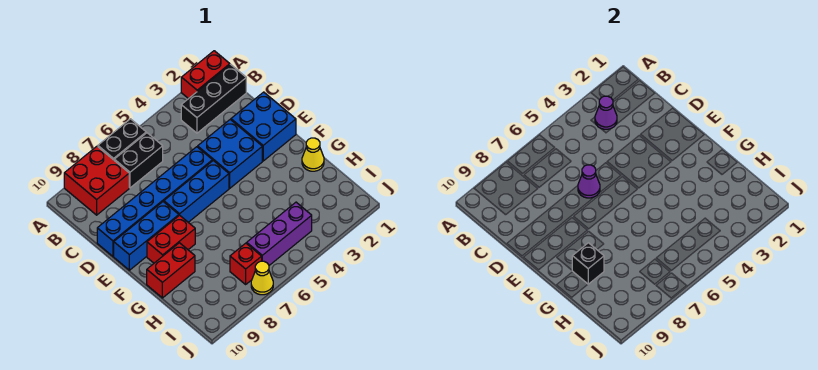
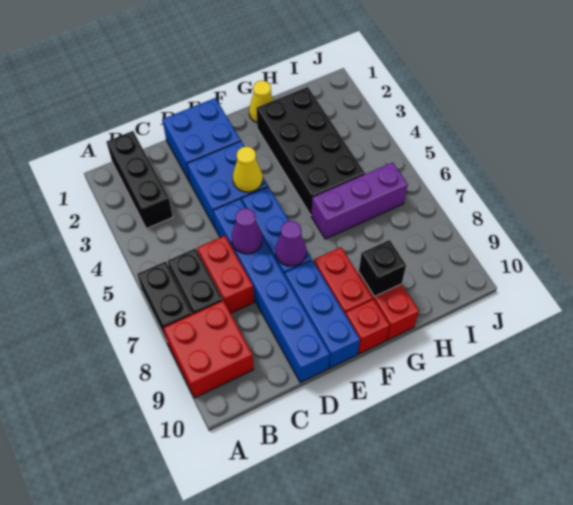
red brick A1:A2 level 1 -> red brick C6:C7 level 1
purple cone B3 level 2 -> purple cone E7 level 2
none -> black brick G2:H5 level 1
purple brick I4:I6 level 1 -> purple brick G6:I6 level 1
red brick I7 level 1 -> red brick F10 level 1
yellow cone J7 level 1 -> yellow cone E4 level 2

